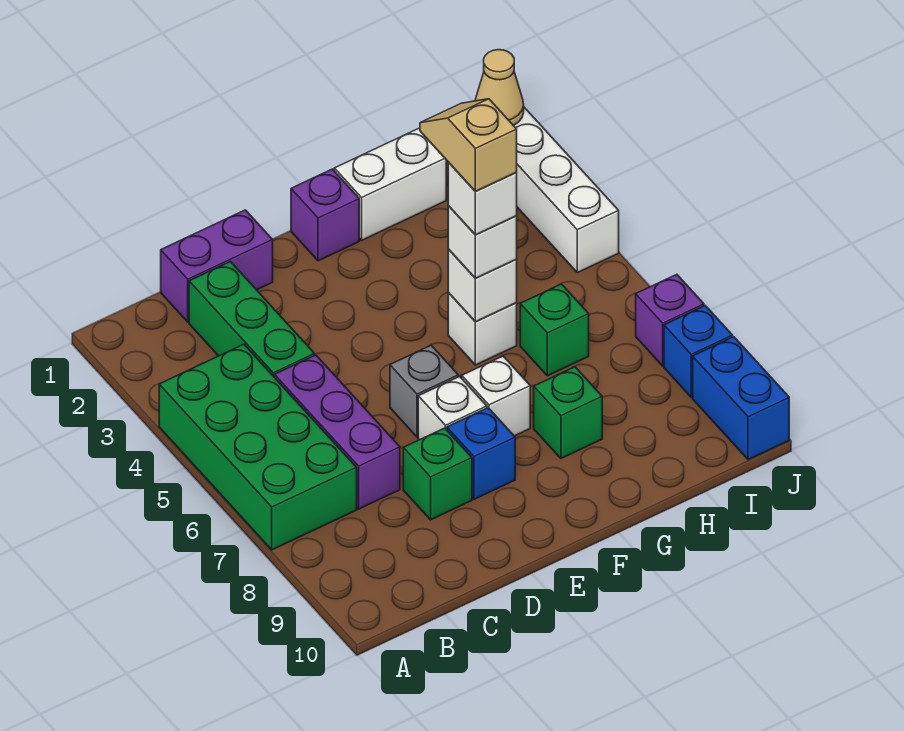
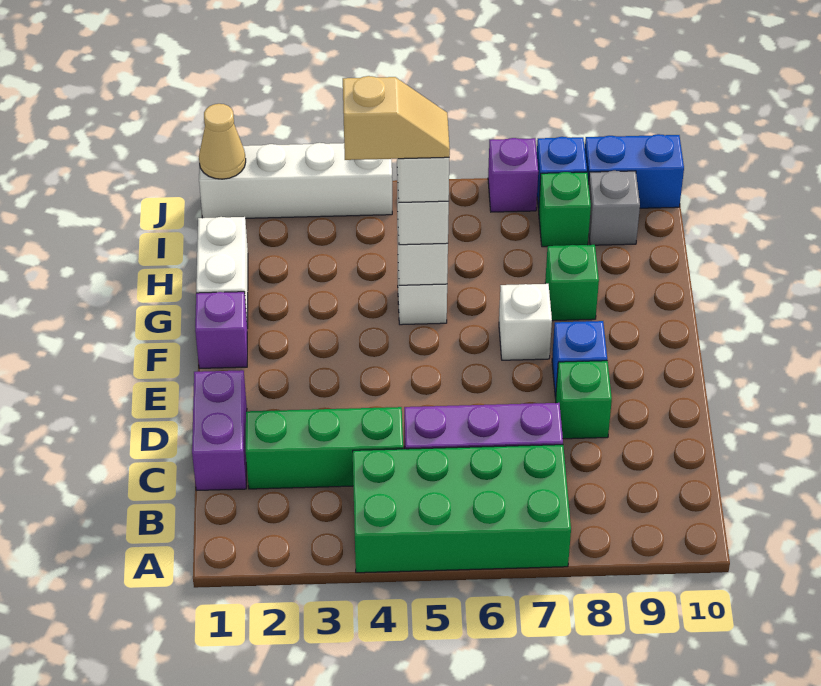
grey brick E6 level 1 -> grey brick I9 level 1
white brick E7 level 1 -> none
tan slope G4:G5 level 5 top 5 -> tan slope G4:G5 level 5 top 4
green brick H6 level 1 -> green brick I8 level 1

